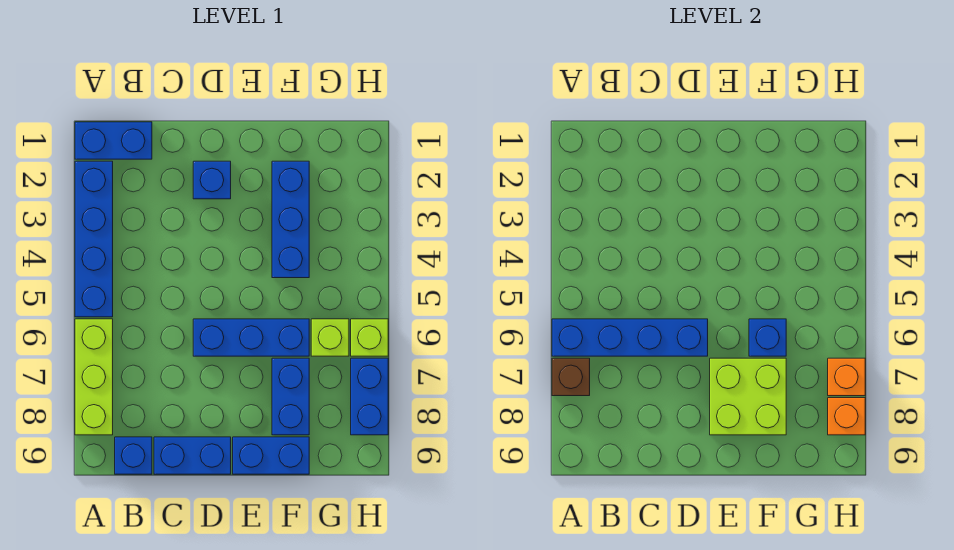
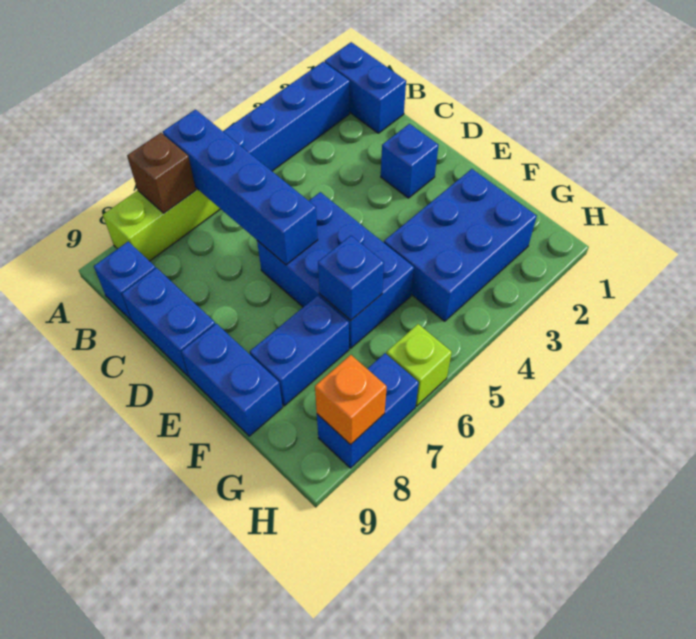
blue brick D6:F6 level 1 -> blue brick D5:F6 level 1
lime brick E7:F8 level 2 -> none
blue brick F2:F4 level 1 -> blue brick F2:G4 level 1
lime brick G6 level 1 -> none
orange brick H7 level 2 -> none

